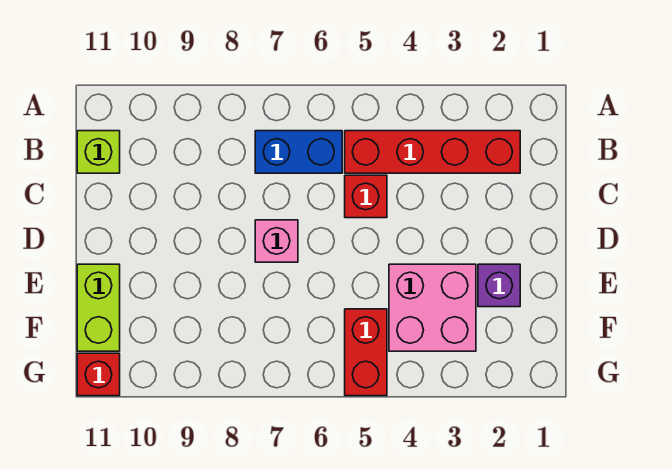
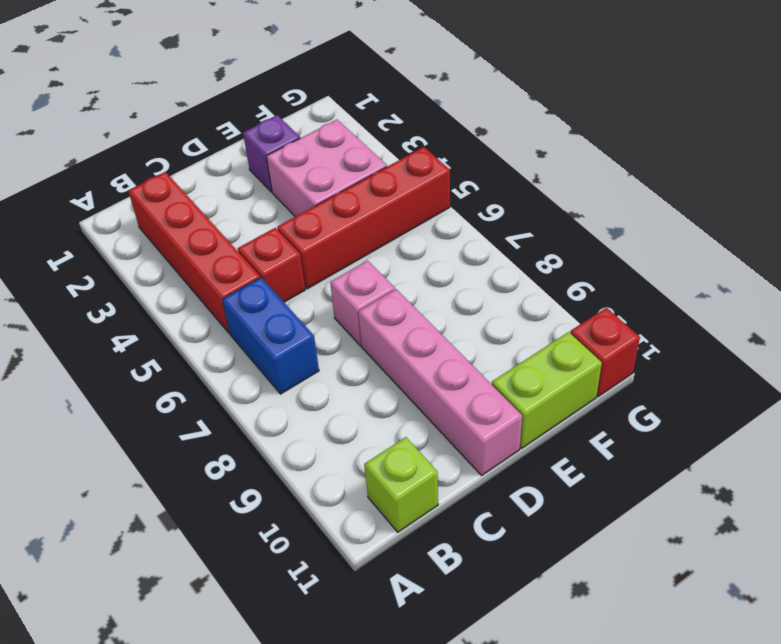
none -> pink brick D8:D11 level 1
red brick F5:G5 level 1 -> red brick D5:G5 level 1

